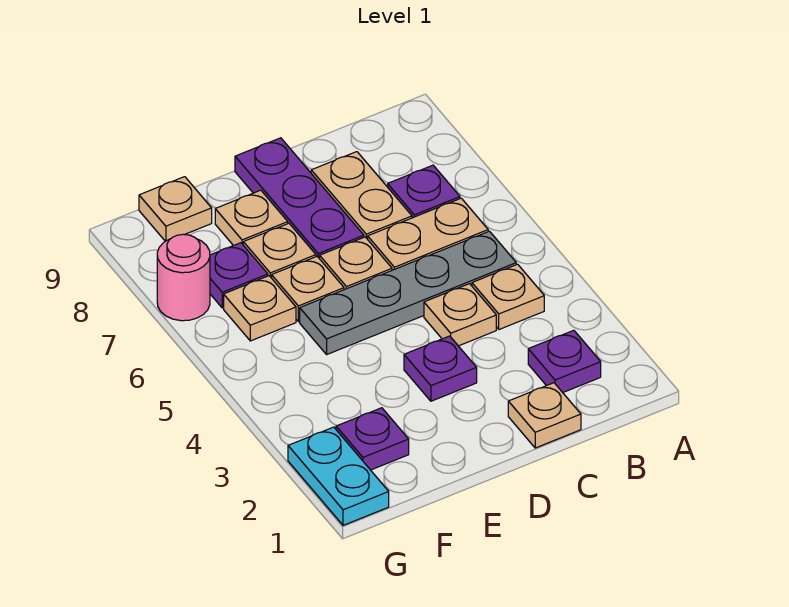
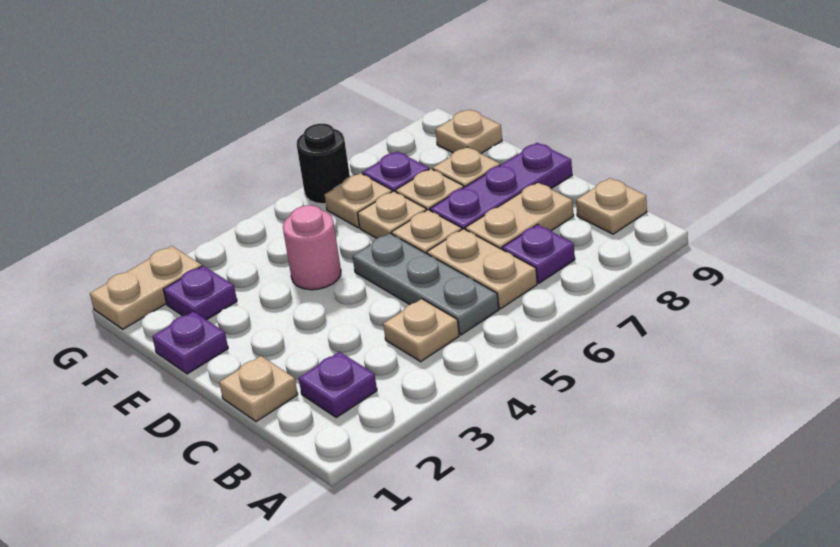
grey plate B5:E5 level 1 -> grey plate B5:D5 level 1
tan plate C4 level 1 -> tan plate B9 level 1
purple plate D3 level 1 -> purple plate E1 level 1
cyan plate G1:G2 level 1 -> tan plate G1:G2 level 1
none -> black round brick G6 level 1
pink round brick G7 level 1 -> pink round brick E4 level 1

